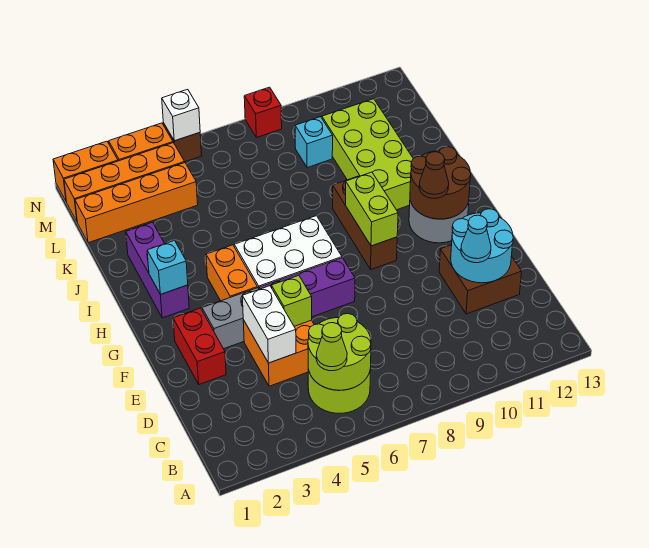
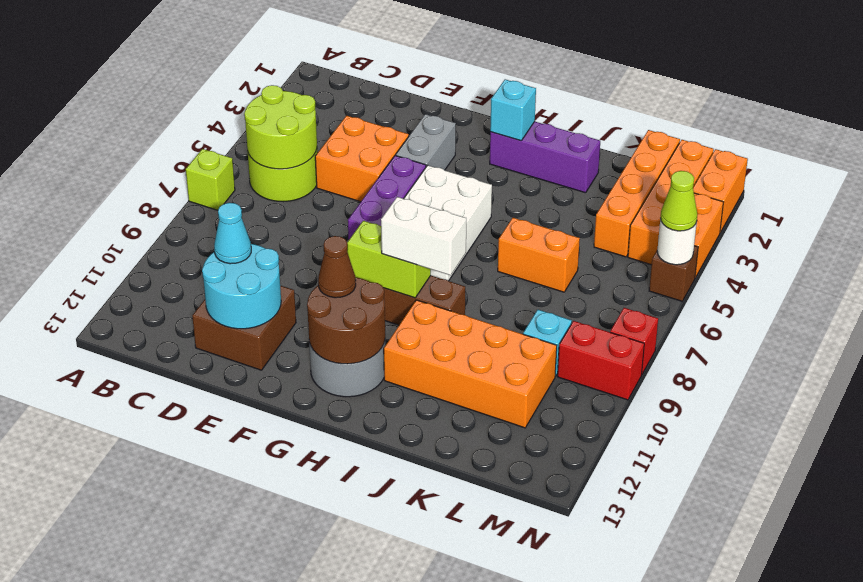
lime cone B5 level 3 -> lime cone N5 level 3
white brick D4:E4 level 2 -> white brick H9:I9 level 3
red brick E2:F2 level 1 -> red brick M9:N9 level 1
lime brick E5 level 2 -> lime brick A7 level 1
orange brick G4:H4 level 1 -> orange brick J6:K6 level 1
lime brick I10:L11 level 1 -> orange brick I10:L11 level 1
white brick N5 level 2 -> white round brick N5 level 2

